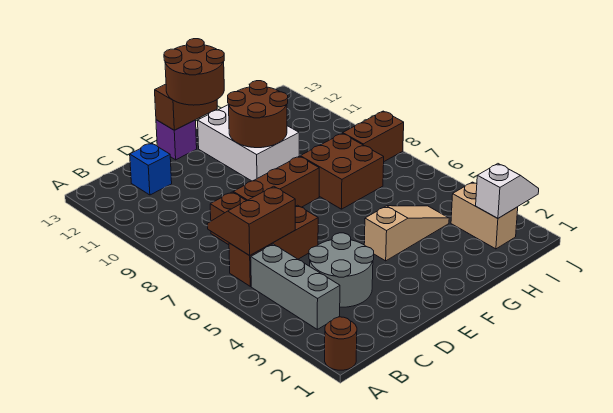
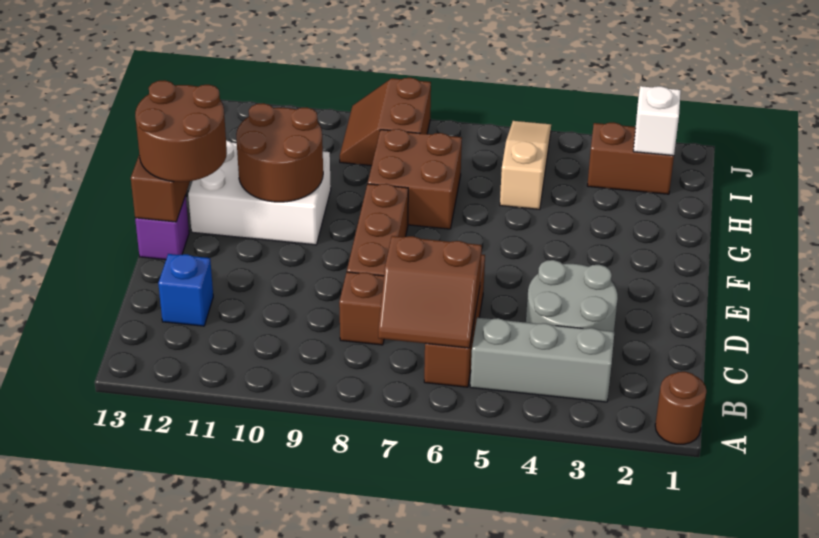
brown slope B6:C7 level 2 top 6 -> brown slope B6:C7 level 2 top C
tan slope F4:H4 level 1 top F -> tan slope H5:J5 level 1 top H
tan brick I2:I3 level 1 -> brown brick I2:I3 level 1

